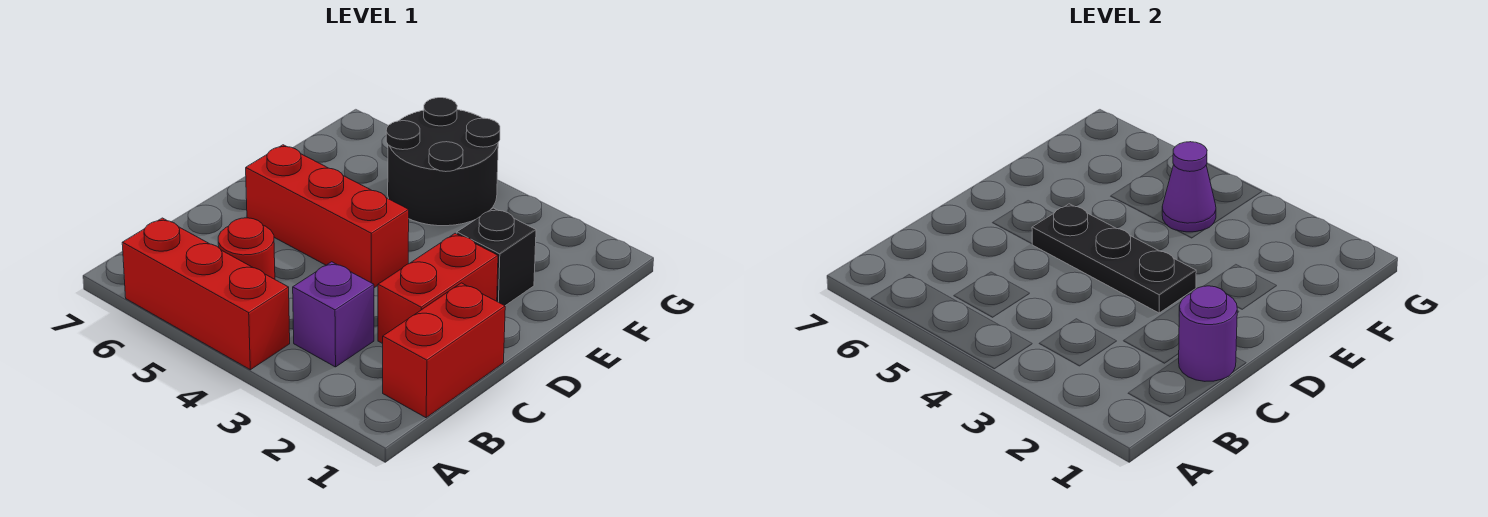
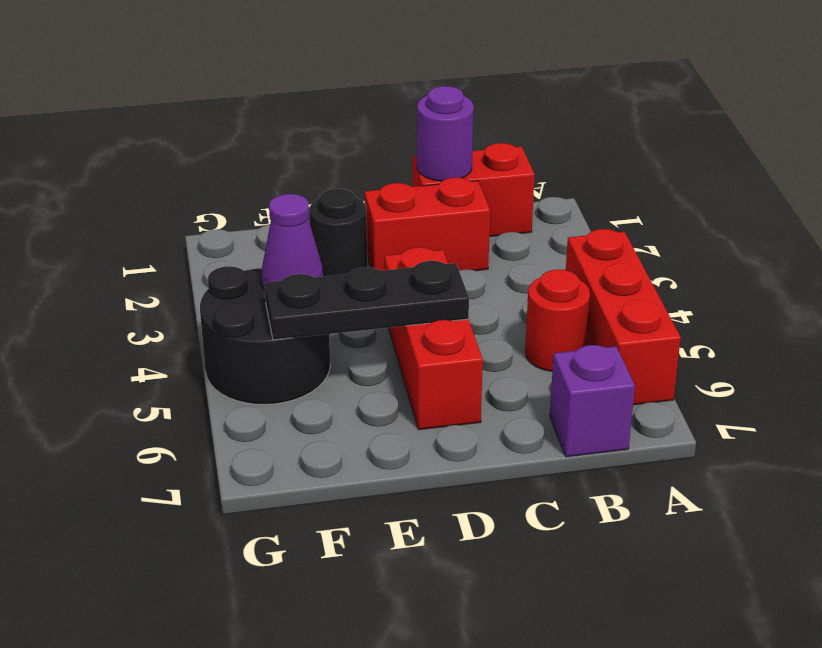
purple brick B3 level 1 -> purple brick B7 level 1
black plate D3:D5 level 2 -> black plate D5:F5 level 2
black brick E2 level 1 -> black round brick E2 level 1

